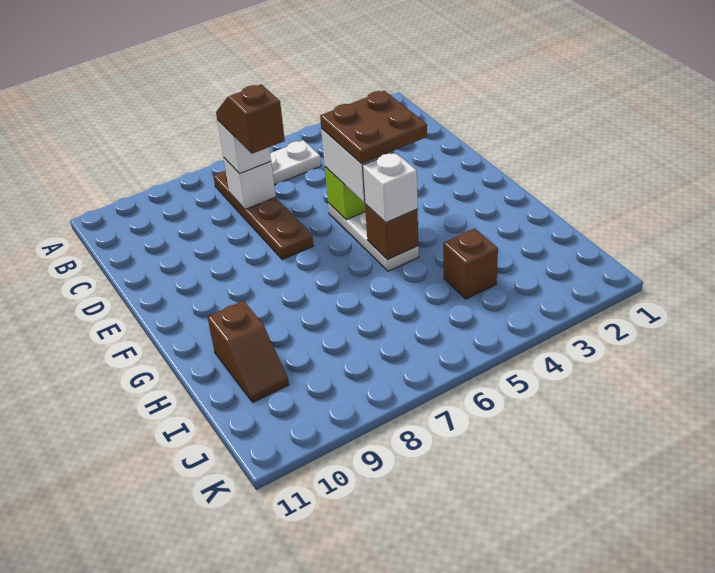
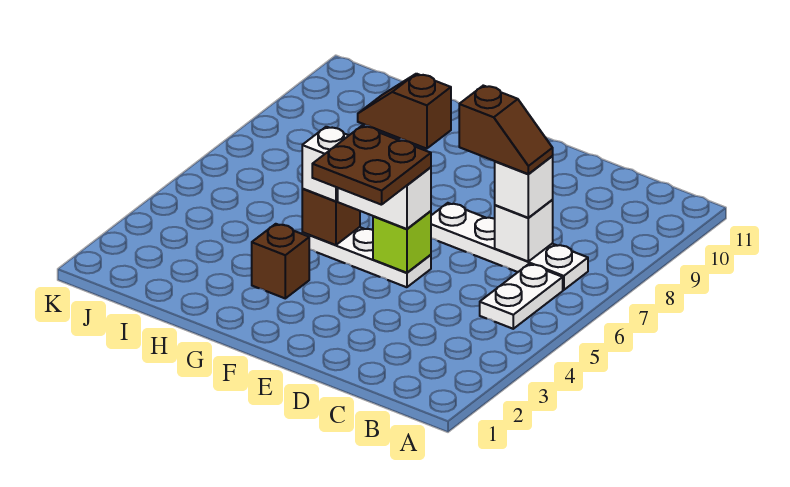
brown plate B7:E7 level 1 -> white plate B7:E7 level 1
brown brick I4 level 1 -> brown brick G3 level 1

